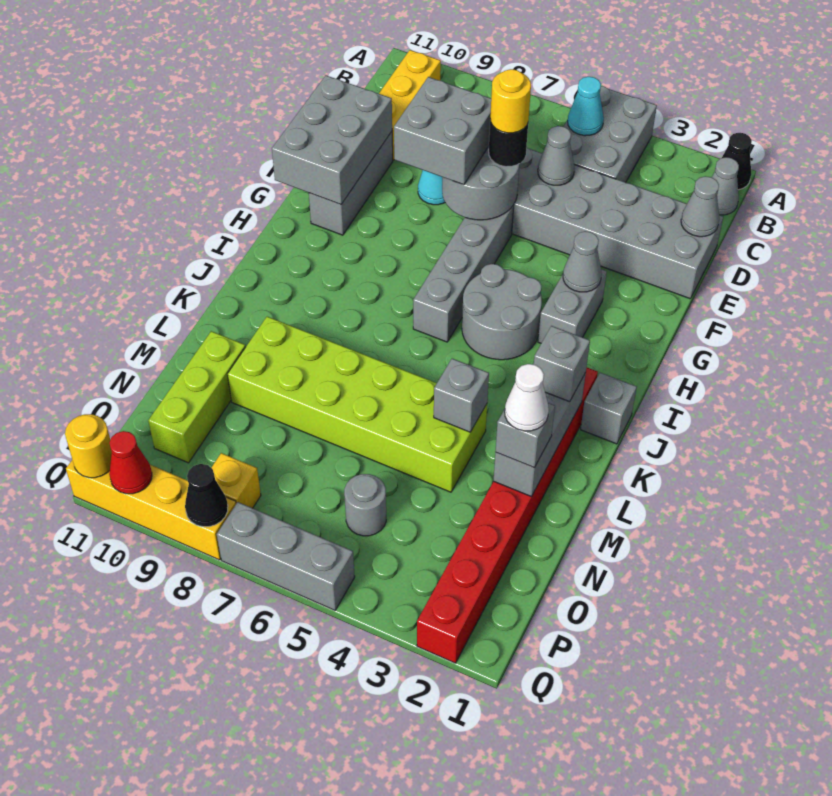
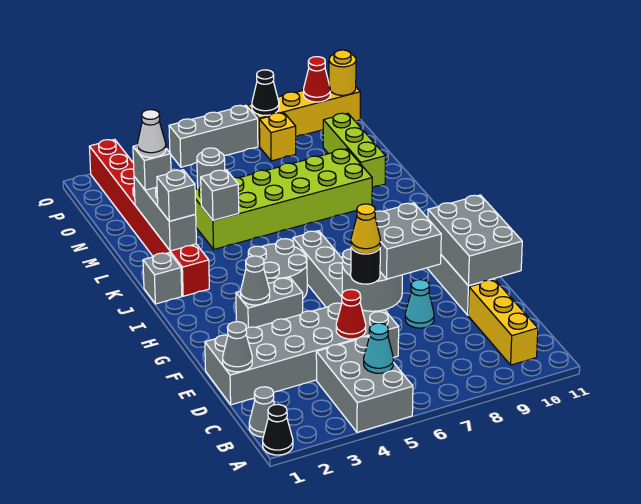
grey cone D5 level 2 -> red cone D5 level 2
yellow round brick E6 level 4 -> yellow cone E6 level 4
grey brick G3:H3 level 1 -> grey brick G3:G4 level 1

